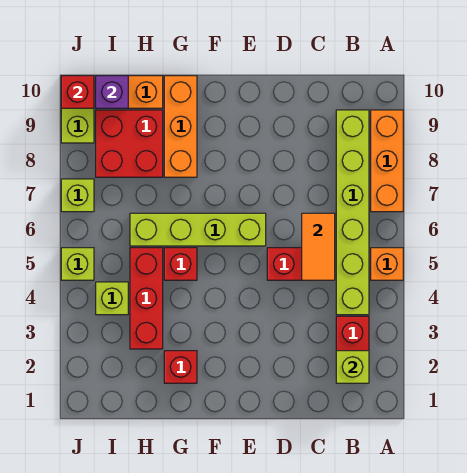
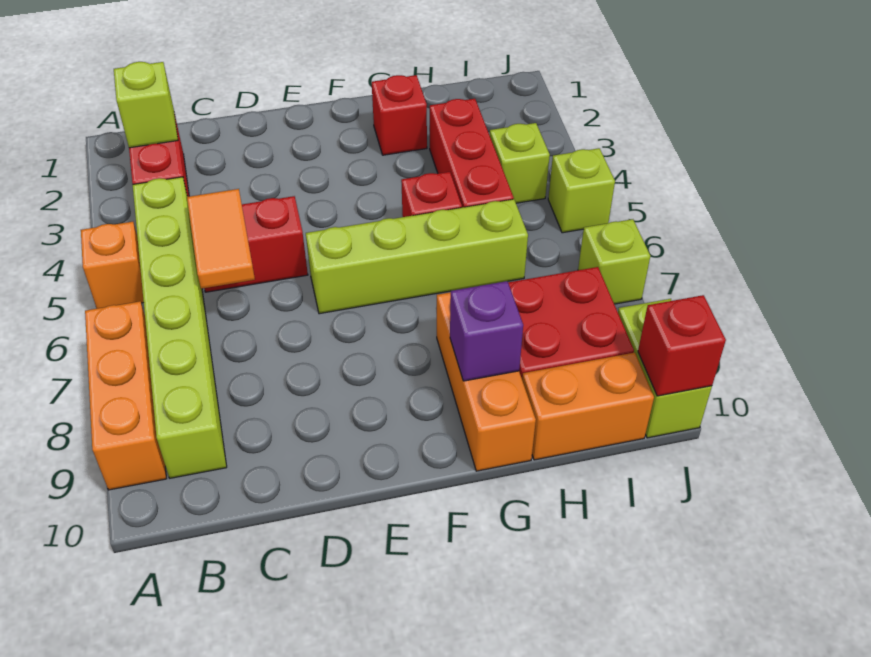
purple brick I10 level 2 -> purple brick G9 level 2

